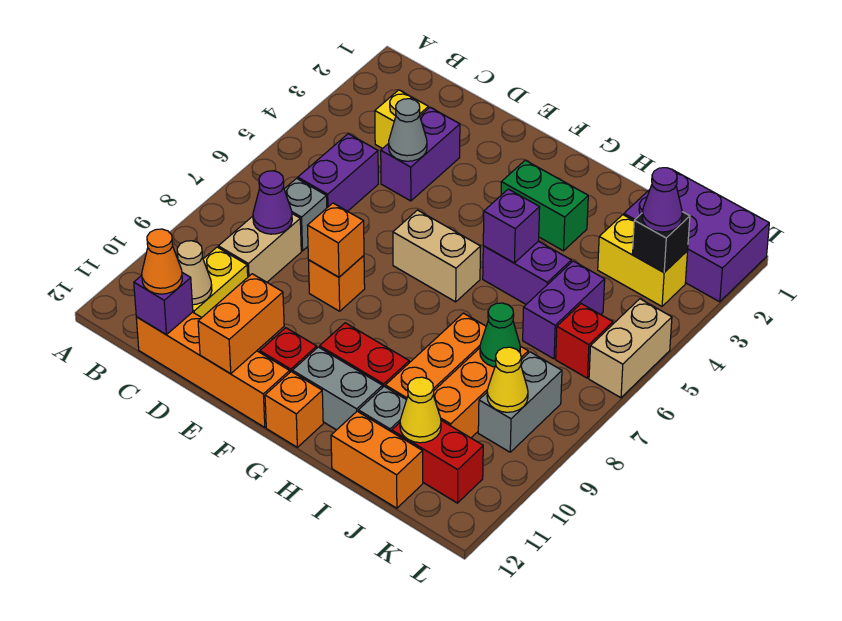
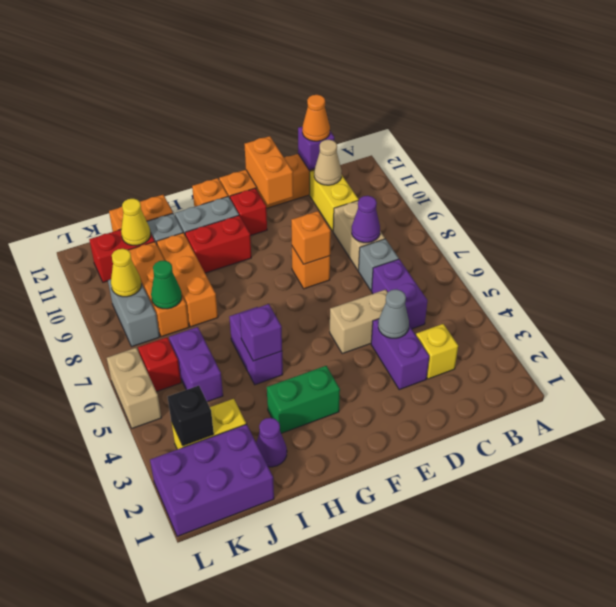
tan brick F6:G6 level 1 -> tan brick D5:E5 level 1
purple brick H5:I5 level 1 -> purple brick H5:H6 level 1
purple cone K3 level 3 -> purple cone I2 level 1

